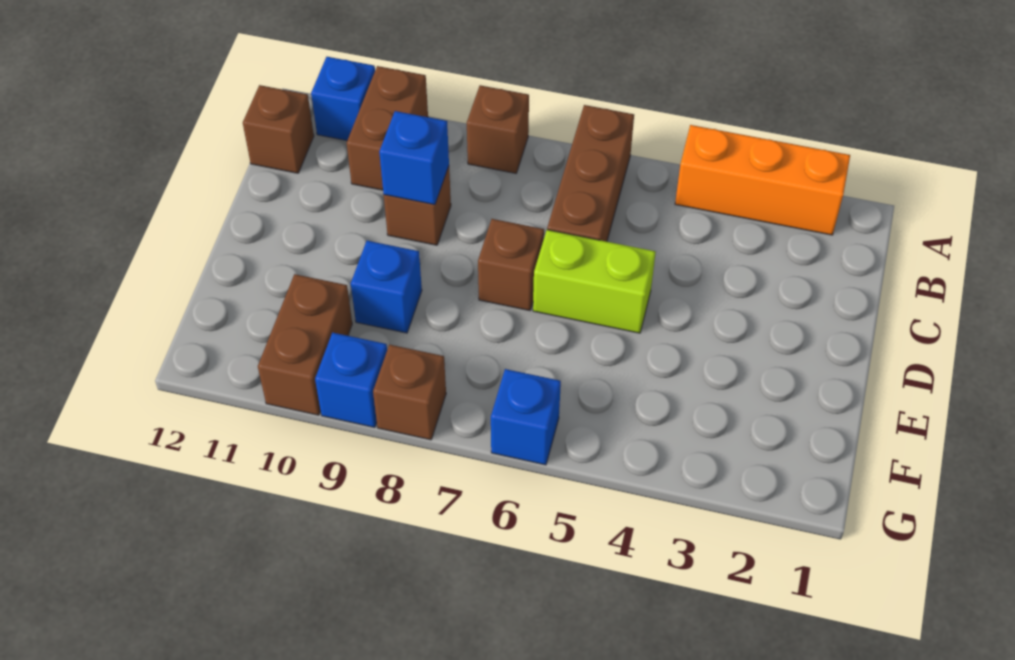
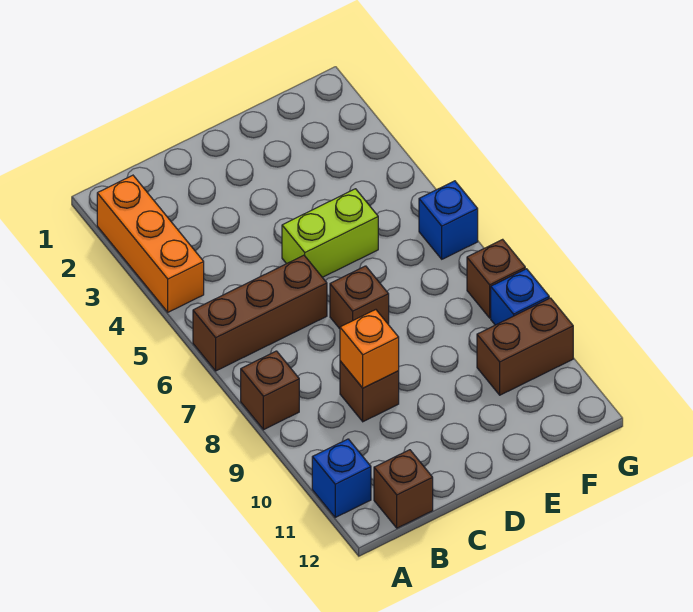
brown brick A10:B10 level 1 -> none
blue brick C9 level 2 -> orange brick C9 level 2
lime brick D5:D6 level 1 -> lime brick D5:E5 level 1
blue brick E9 level 1 -> none

